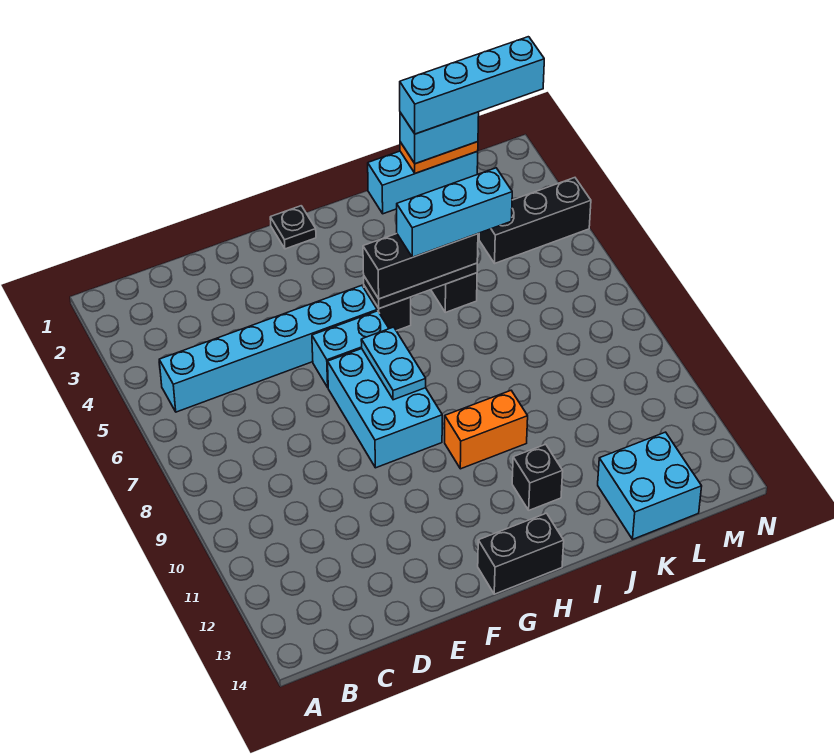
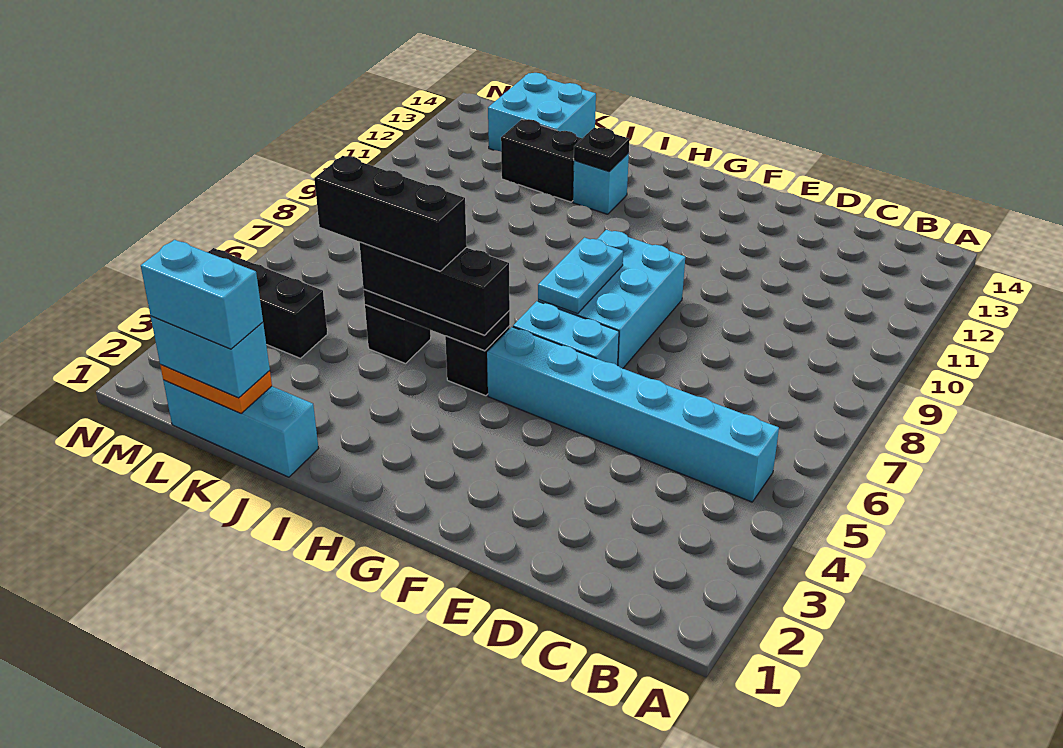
black plate G1 level 1 -> black plate I12 level 2
black brick G14:H14 level 1 -> black brick J12:K12 level 1
orange brick H10:I10 level 1 -> none
cyan brick I5:K5 level 4 -> black brick I5:K5 level 4
black brick I12 level 1 -> cyan brick I12 level 1
cyan brick K1:N1 level 4 -> cyan brick K1:L1 level 4

